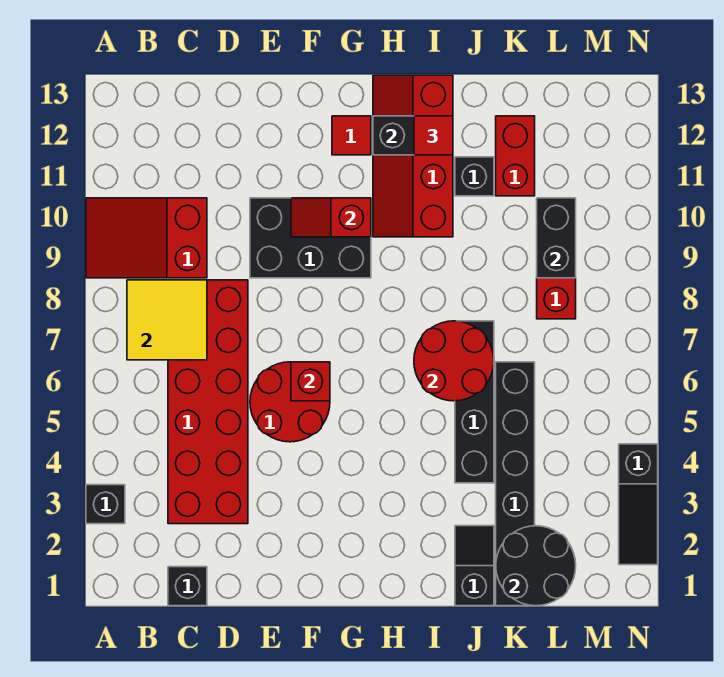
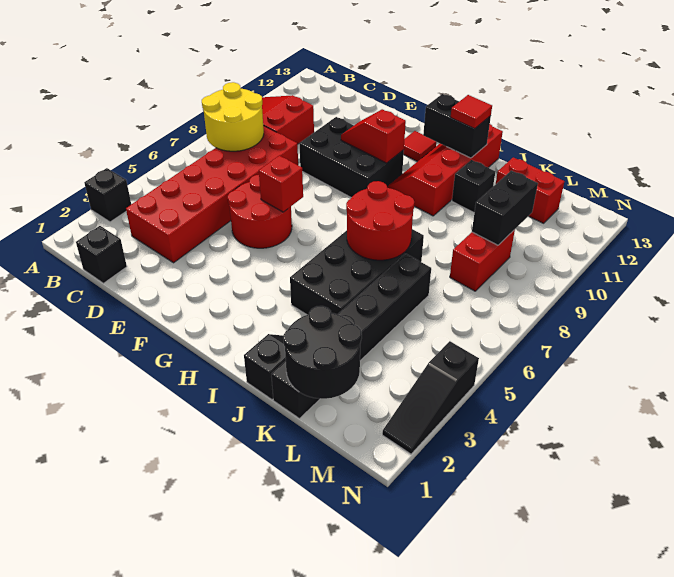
yellow tile B7:C8 level 2 -> yellow round brick B7:C8 level 2
black brick J4:J7 level 1 -> black brick I4:J7 level 1
red brick K11:K12 level 1 -> red brick K12:L12 level 1

